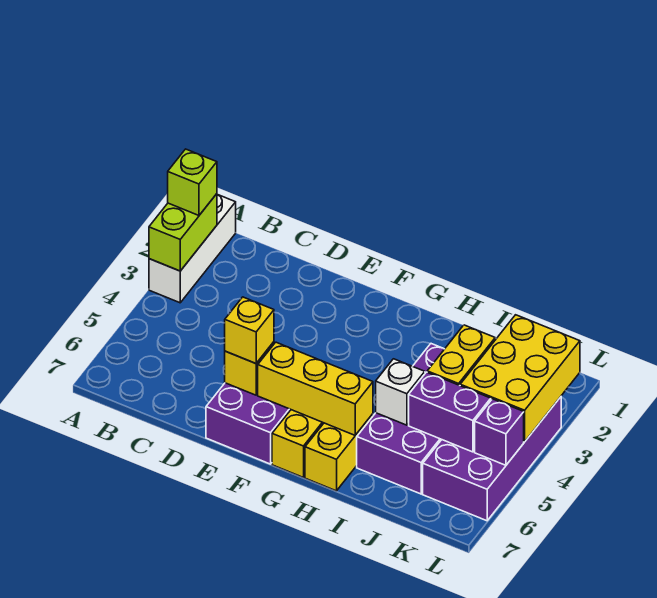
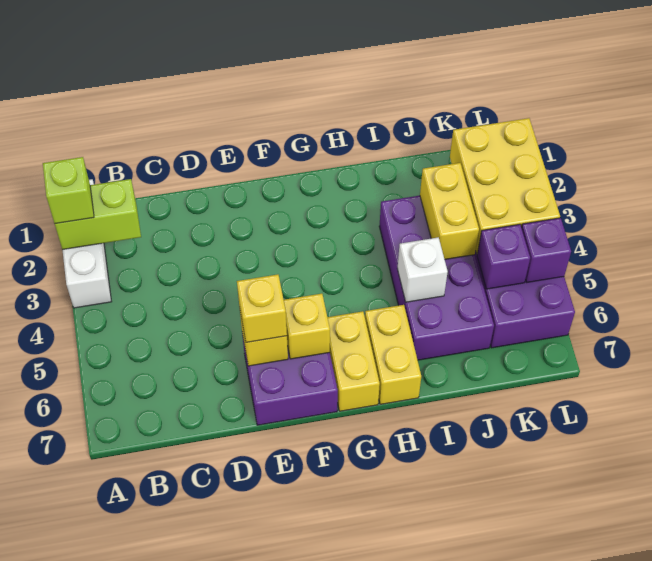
lime brick A2:A3 level 2 -> lime brick A2:B2 level 2
yellow brick F6:H6 level 2 -> yellow brick F6 level 2
purple brick J5:K5 level 2 -> purple brick K5 level 2

